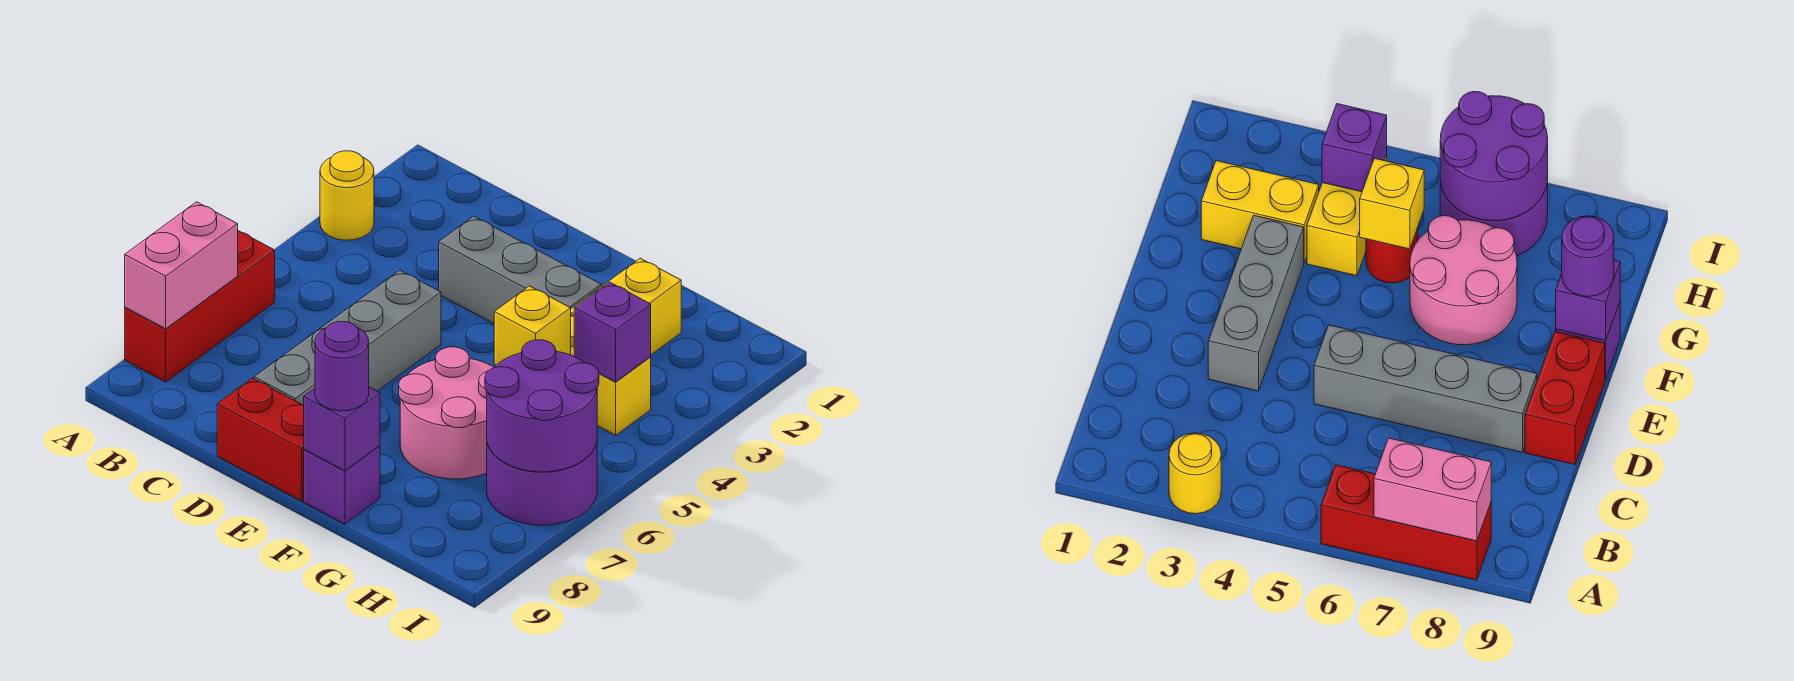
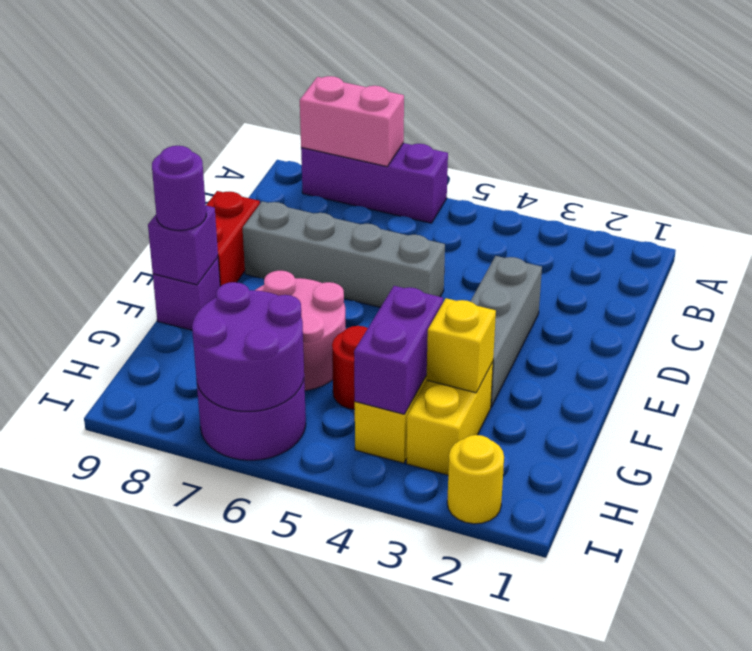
yellow round brick A3 level 1 -> yellow round brick I2 level 1
red brick A6:A8 level 1 -> purple brick A6:A8 level 1
yellow brick G2:G3 level 1 -> yellow brick G3:H3 level 1
yellow brick G5 level 2 -> yellow brick G3 level 2
purple brick H4 level 2 -> purple brick G4:H4 level 2

